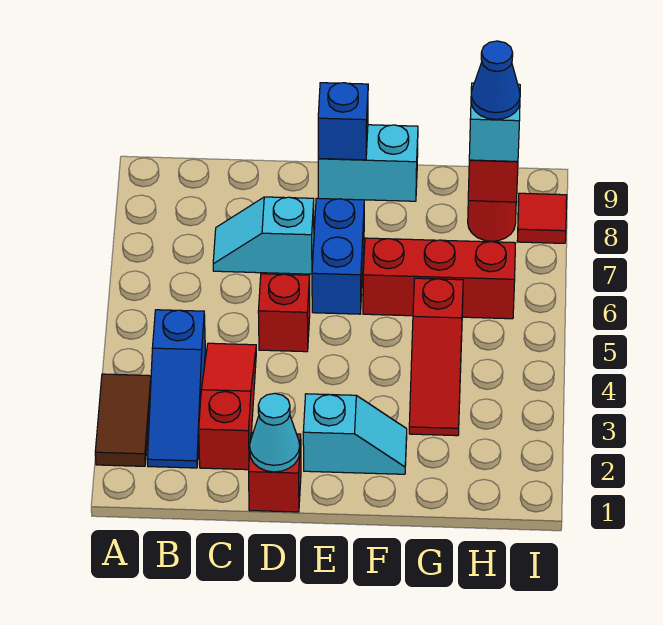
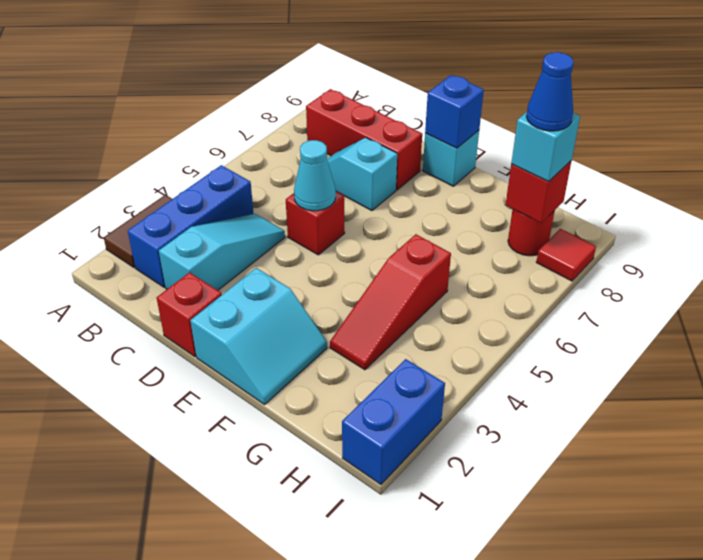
blue slope B2:B4 level 1 top 4 -> blue brick B2:B4 level 1
red slope C2:C4 level 1 top 2 -> cyan slope C2:C4 level 1 top 2
cyan cone D1 level 2 -> cyan cone D5 level 2
cyan slope E2:F2 level 1 top E -> cyan slope E1:F2 level 1 top E
blue brick E6:E7 level 1 -> blue brick I1:I2 level 1
cyan brick E9:F9 level 1 -> cyan brick E9 level 1
red brick F6:H6 level 1 -> red brick B8:D8 level 1

